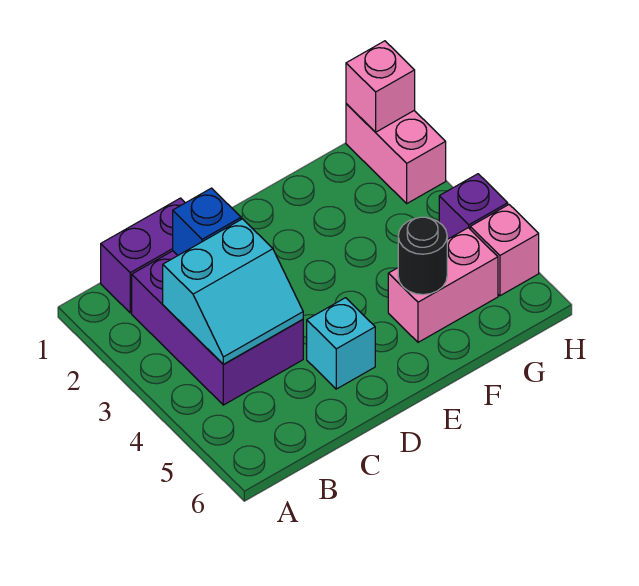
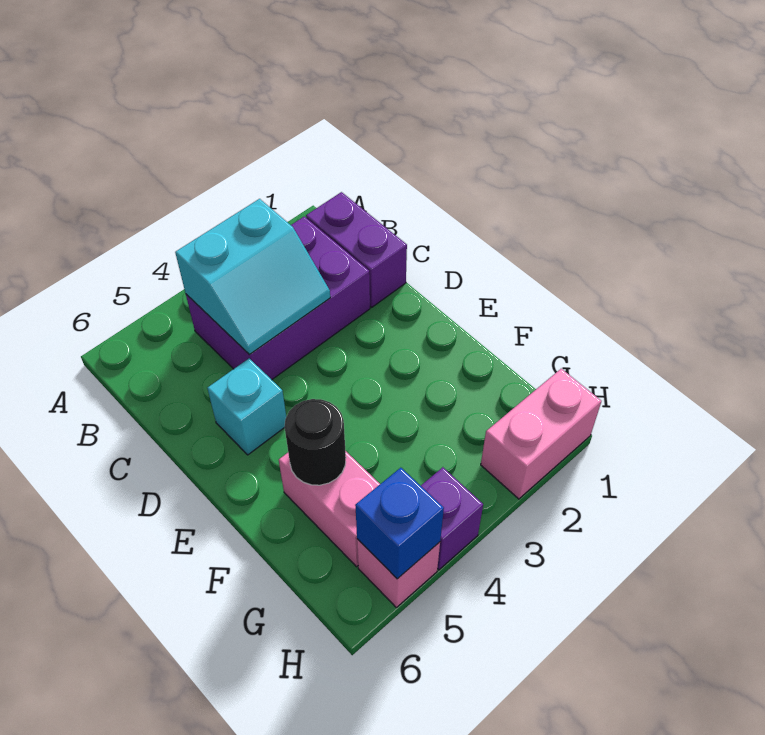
cyan slope B3:C4 level 2 top 3 -> cyan slope B3:C4 level 2 top B
blue brick C2 level 2 -> blue brick H5 level 2
pink brick H1 level 2 -> none

